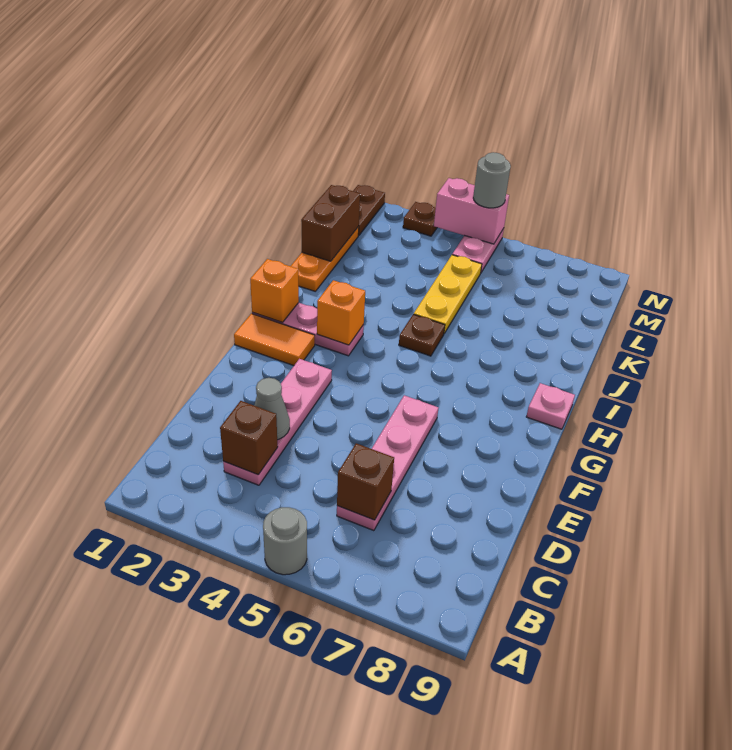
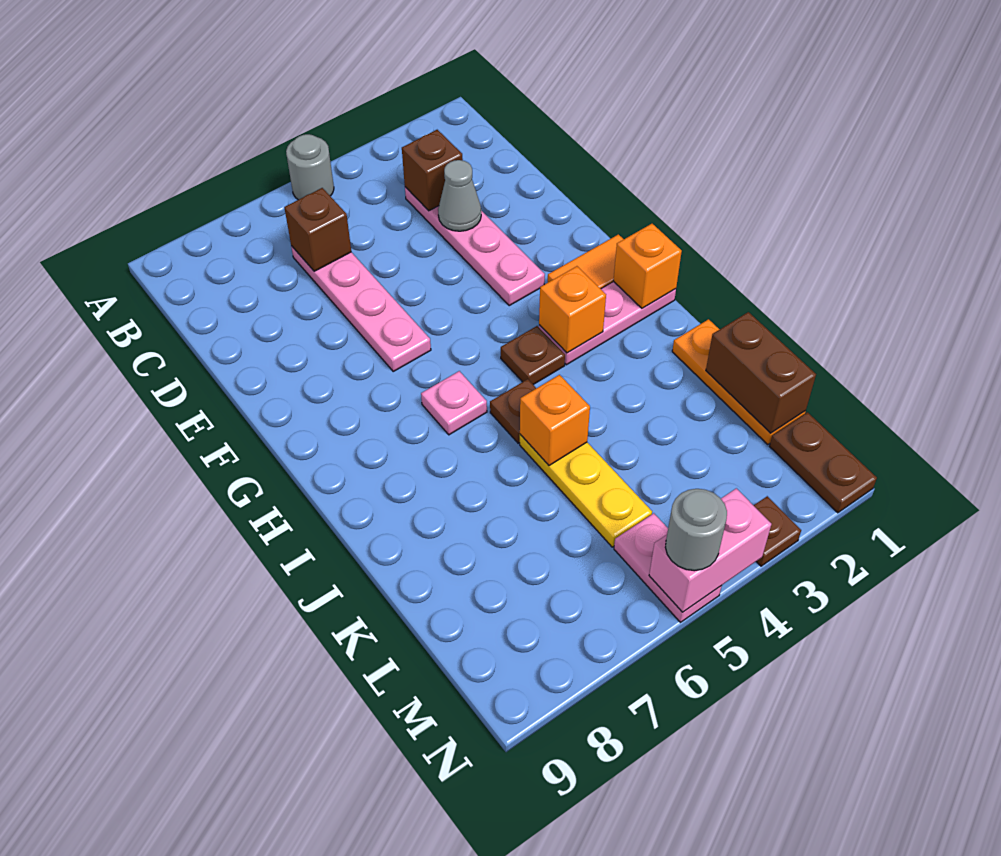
none -> brown plate H4 level 1
pink plate H9 level 1 -> pink plate H6 level 1
none -> orange brick J5 level 2

